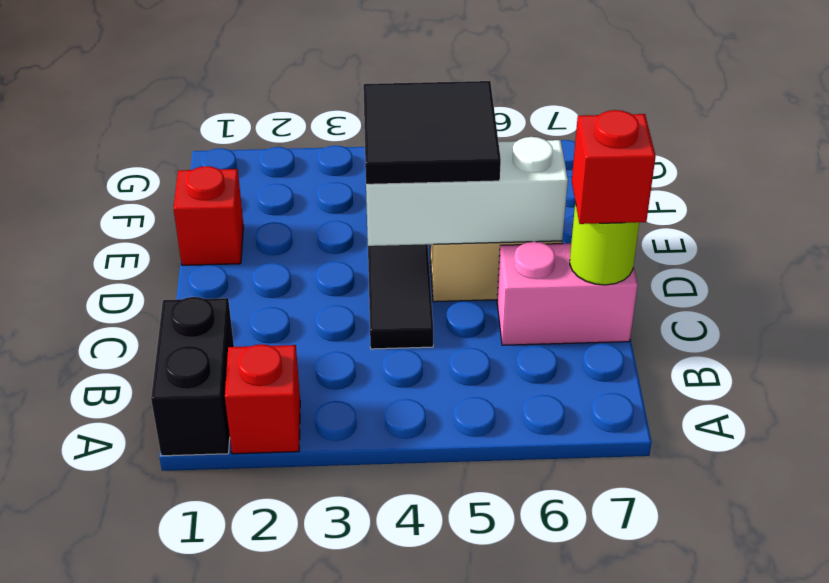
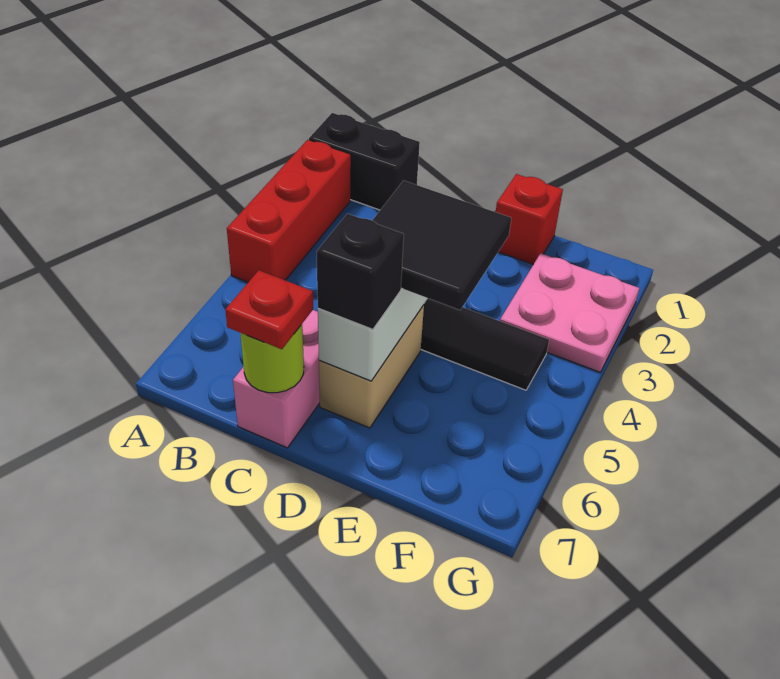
red brick A2 level 1 -> red brick A2:A4 level 1
red brick C7 level 3 -> red plate C7 level 3
none -> black brick D6 level 3
none -> pink plate F2:G3 level 1

